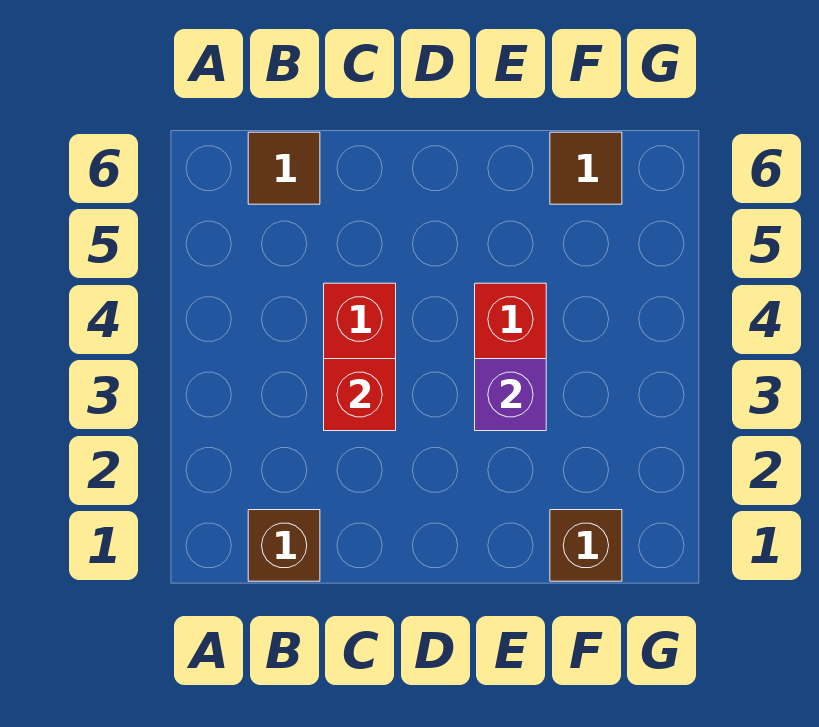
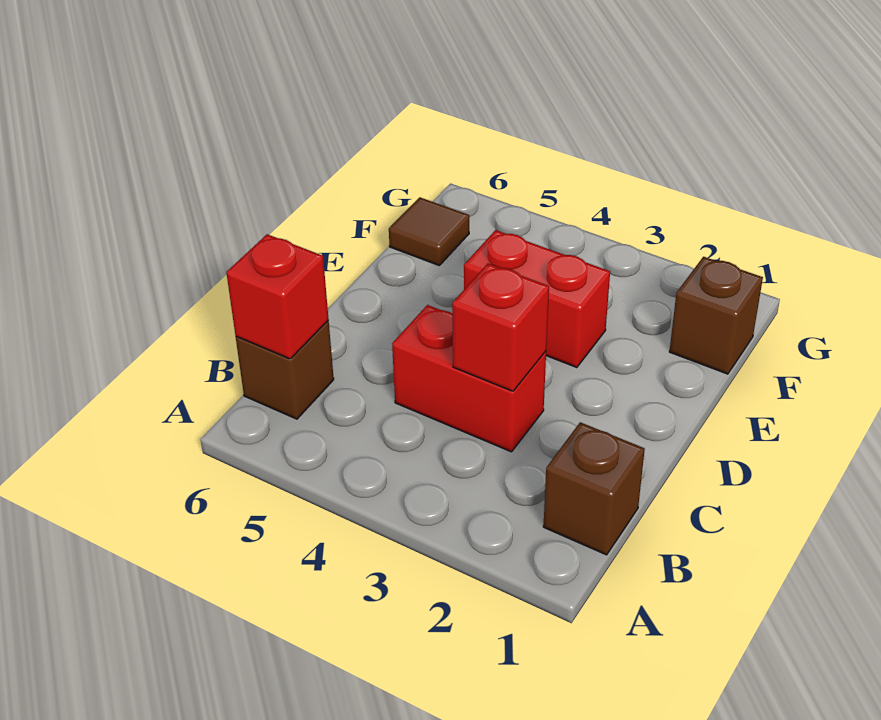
brown tile B6 level 1 -> brown brick B6 level 1
none -> red brick B6 level 2
purple brick E3 level 2 -> none

